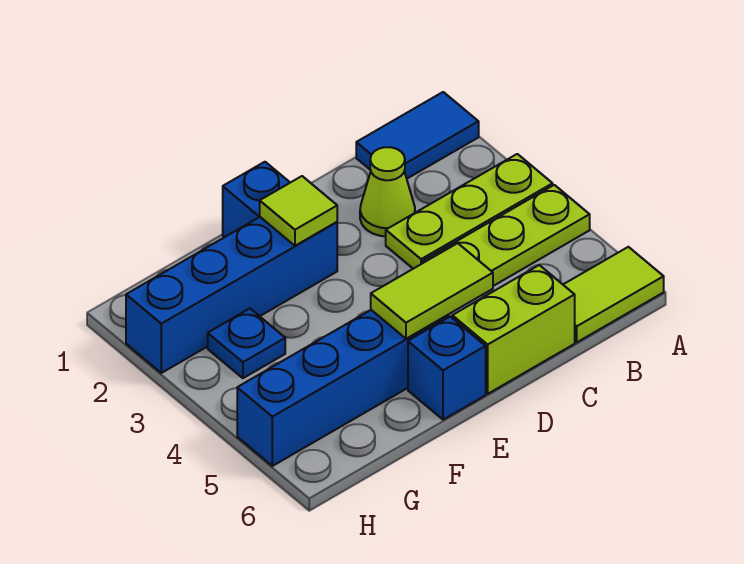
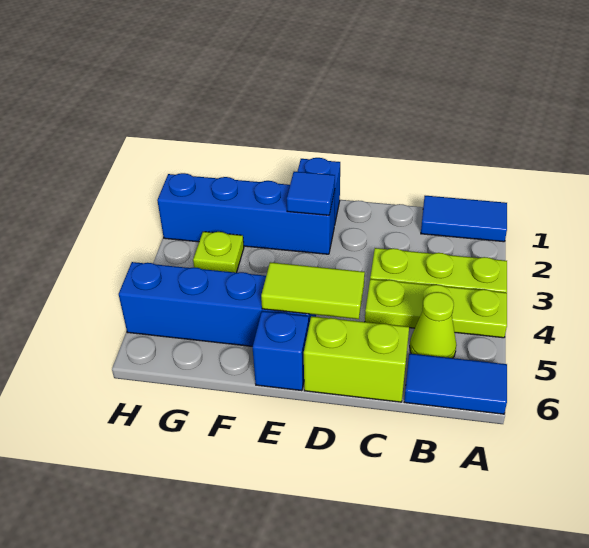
lime tile A6:B6 level 1 -> blue tile A6:B6 level 1
lime cone C2 level 1 -> lime cone B5 level 1
lime tile E2 level 2 -> blue tile E2 level 2
blue plate G3 level 1 -> lime plate G3 level 1

